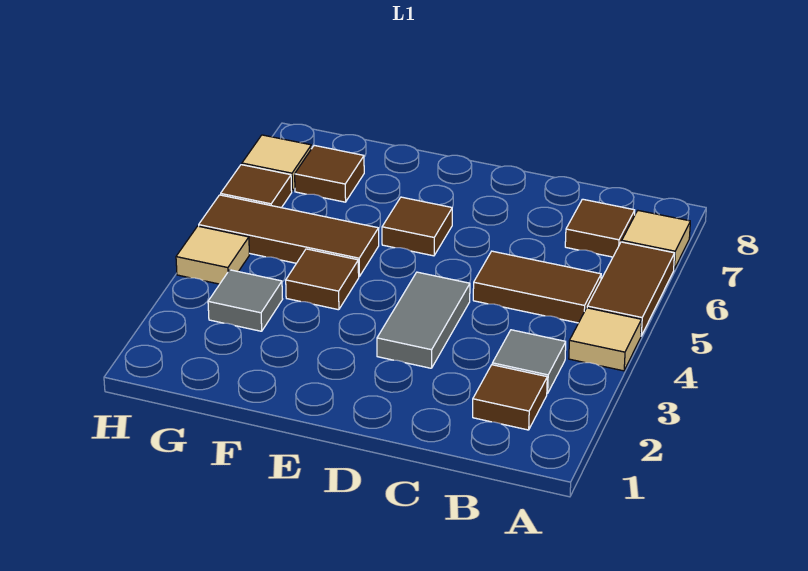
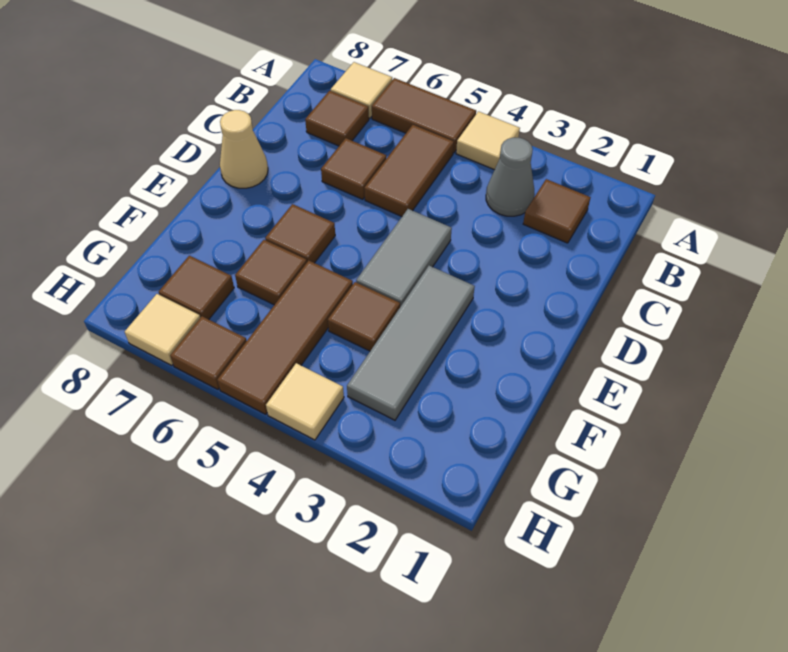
grey tile B3 level 1 -> grey cone B3 level 1
none -> brown tile C6 level 1
grey tile D3:D4 level 1 -> grey tile D4:E4 level 1
none -> tan cone D8 level 1
none -> brown tile F6 level 1
grey tile G3 level 1 -> grey tile E3:G3 level 1

